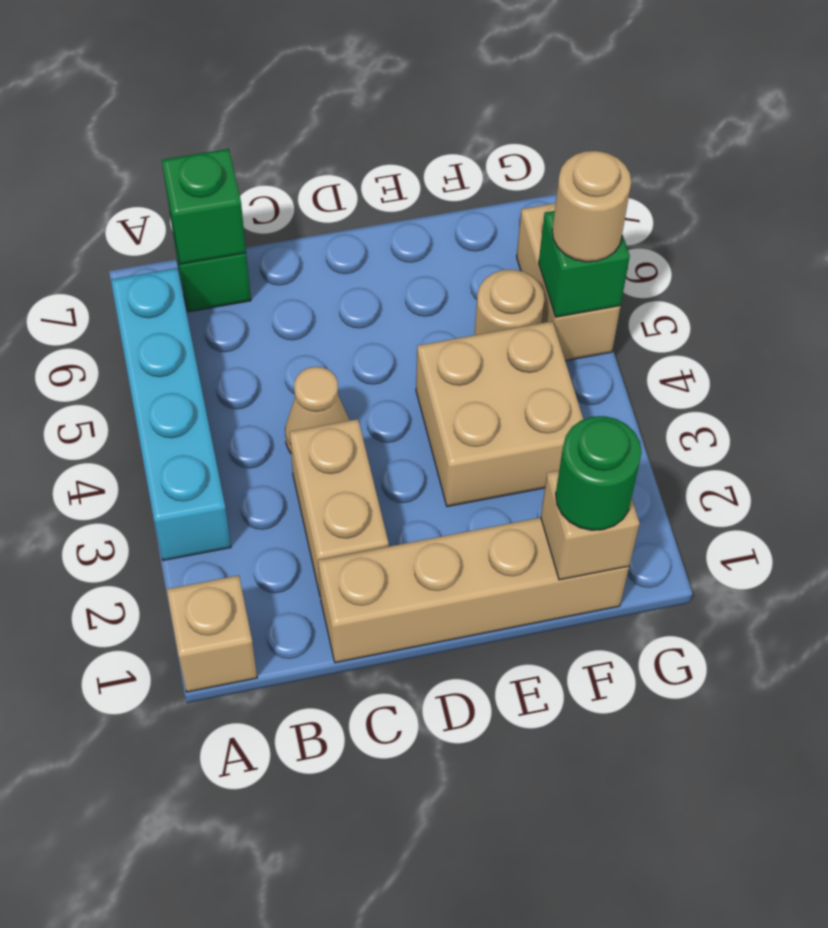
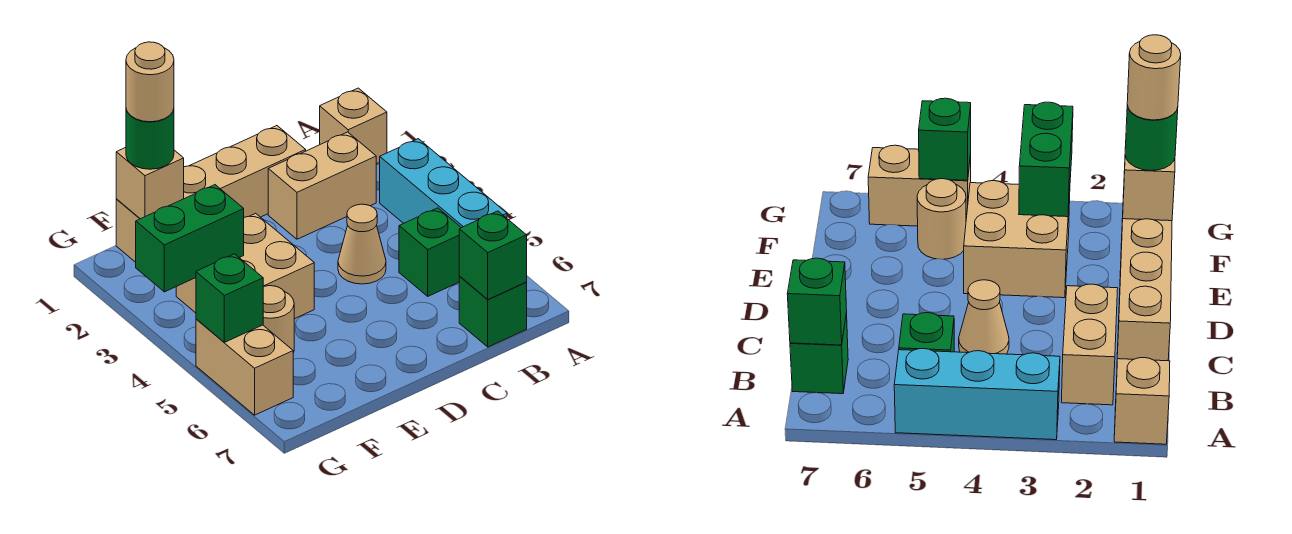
cyan brick A3:A6 level 1 -> cyan brick A3:A5 level 1
none -> green brick B5 level 1
tan brick C2:C3 level 1 -> tan brick B2:C2 level 1
none -> green brick F3:G3 level 2
tan round brick G5 level 3 -> tan round brick F1 level 4

